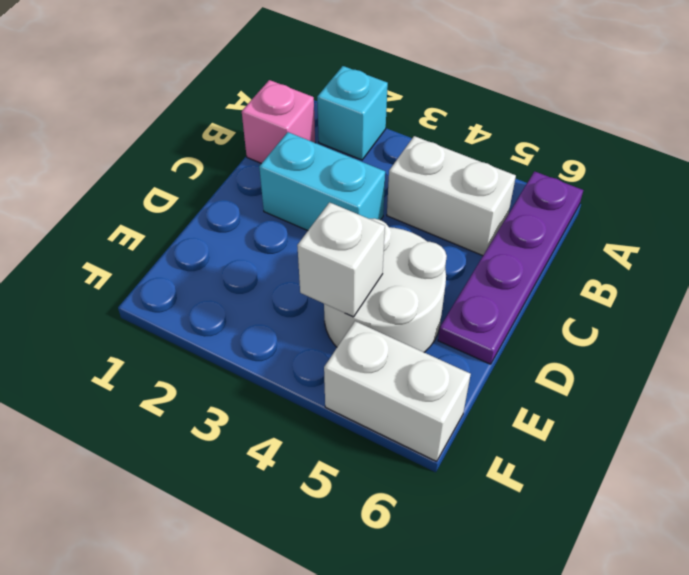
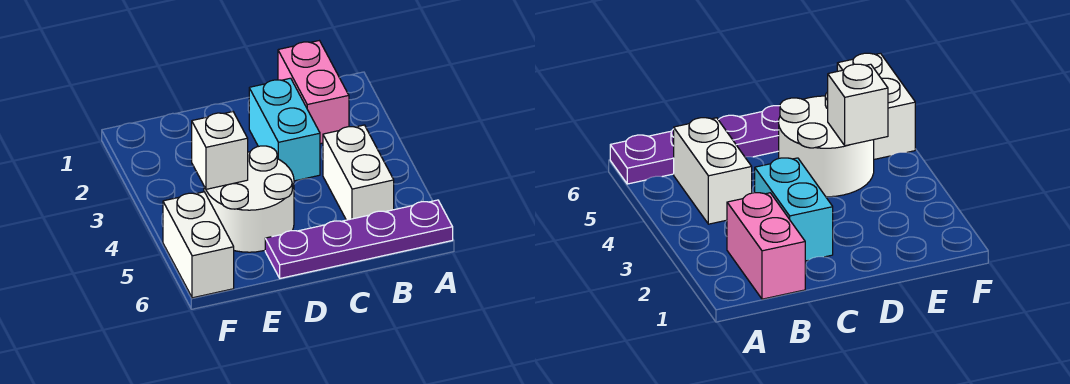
cyan brick A2 level 1 -> none
pink brick B1 level 1 -> pink brick B1:B2 level 1

